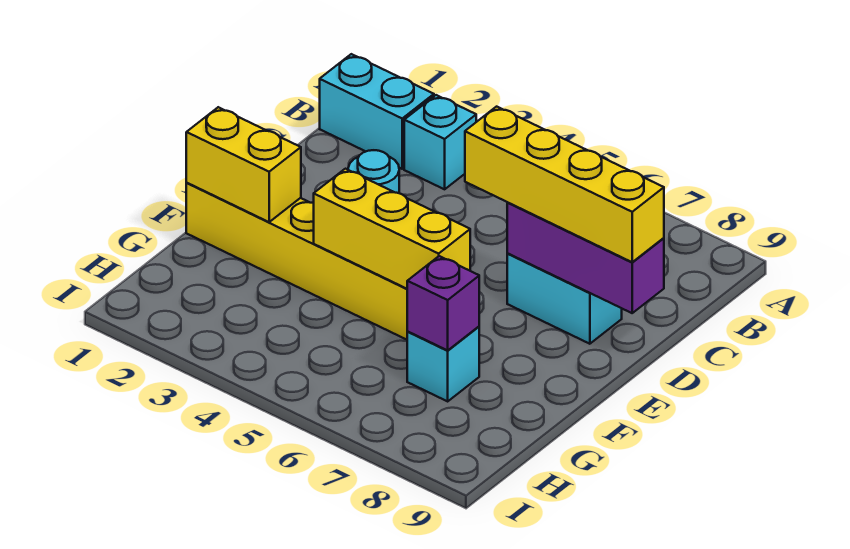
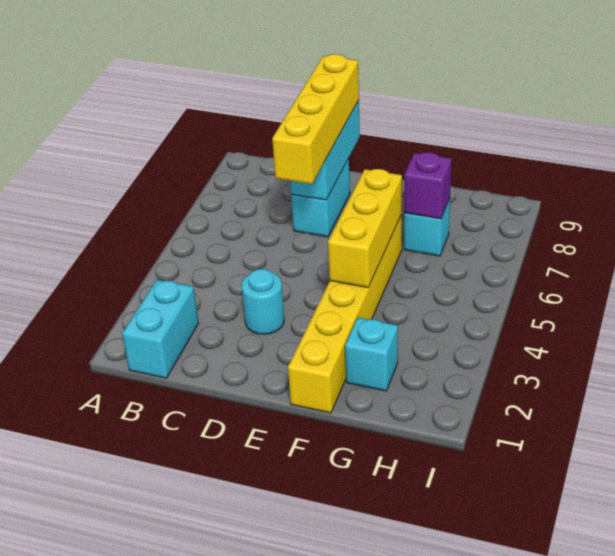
cyan brick B3 level 1 -> cyan brick G2 level 1
purple brick D7:D9 level 2 -> cyan brick D7:D9 level 2
yellow brick F1:F2 level 2 -> none

